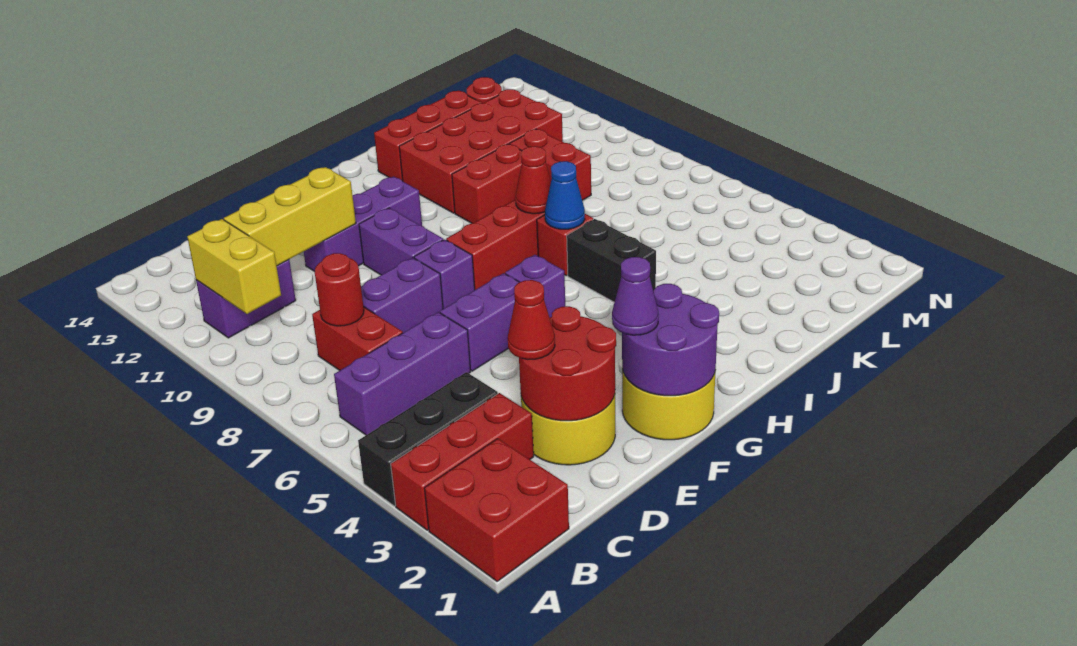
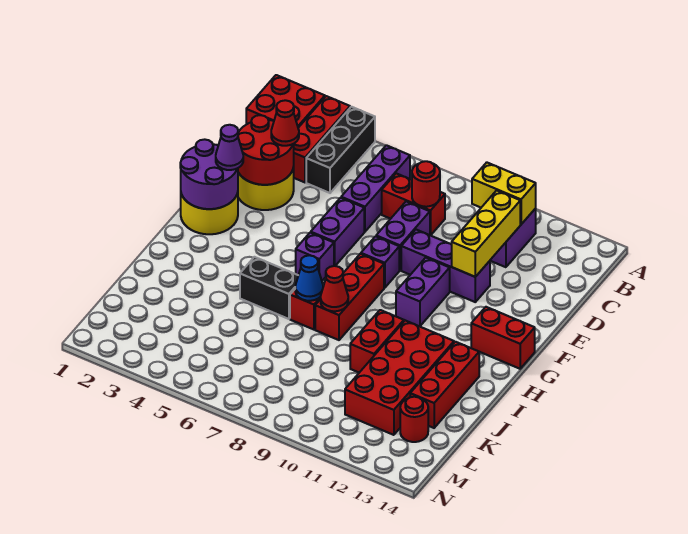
purple brick E11:G11 level 1 -> purple brick E9:E11 level 1
purple brick F9:F10 level 1 -> purple brick F10:G10 level 1
red brick K9:K10 level 1 -> red brick G13:G14 level 1

